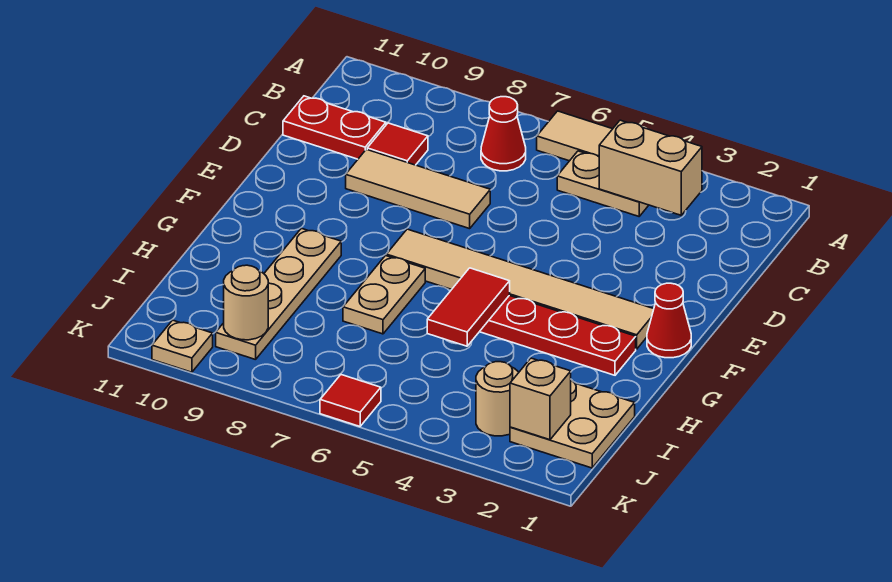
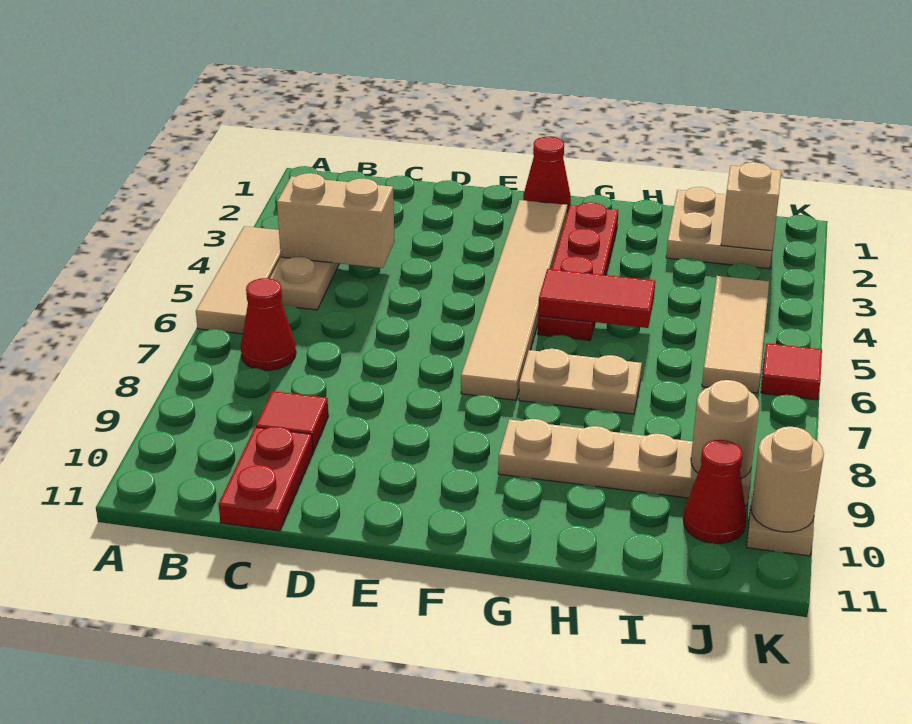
tan brick B3:B4 level 2 -> tan brick B4:C4 level 2
tan tile D7:D9 level 1 -> tan tile J4:J6 level 1
tan round brick J3 level 1 -> tan round brick K10 level 2
none -> red cone J10 level 1

